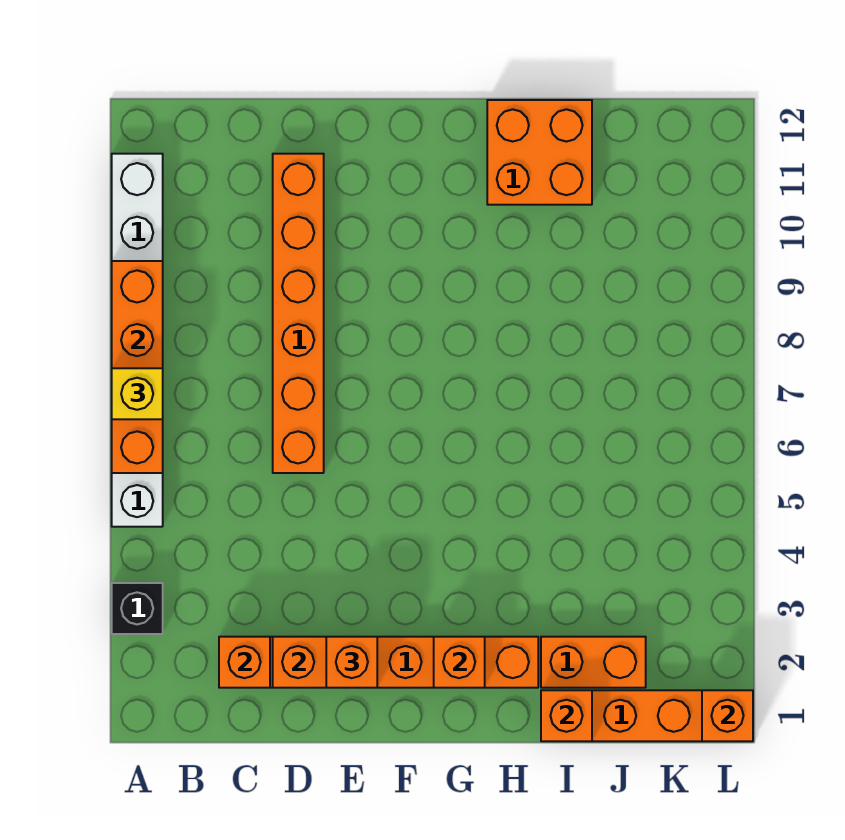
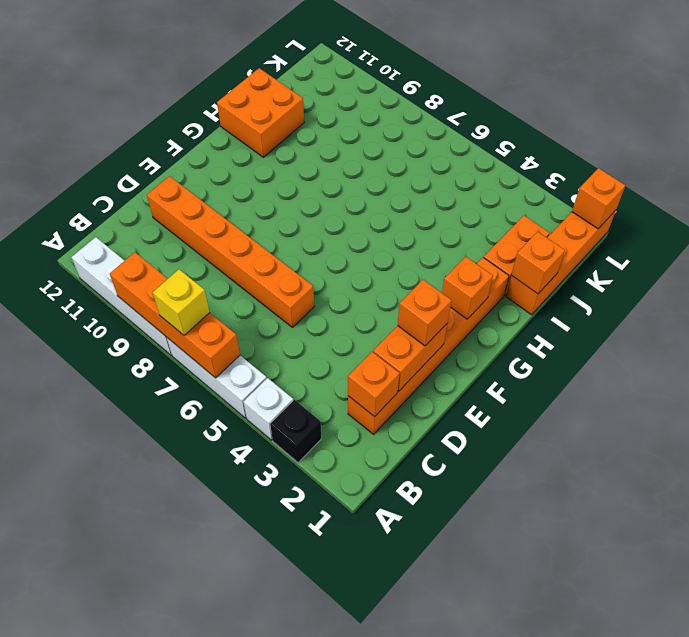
none -> white brick A4 level 1

